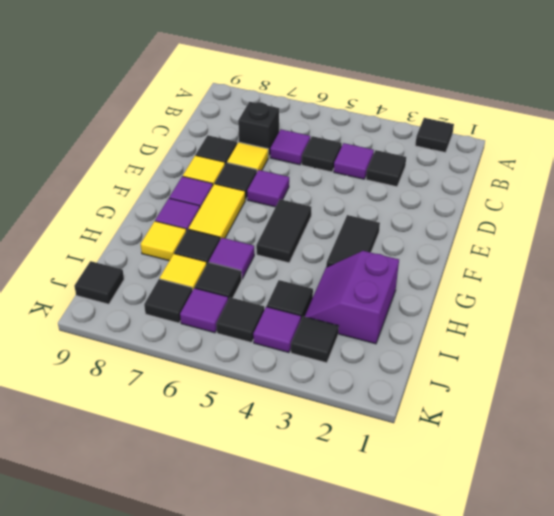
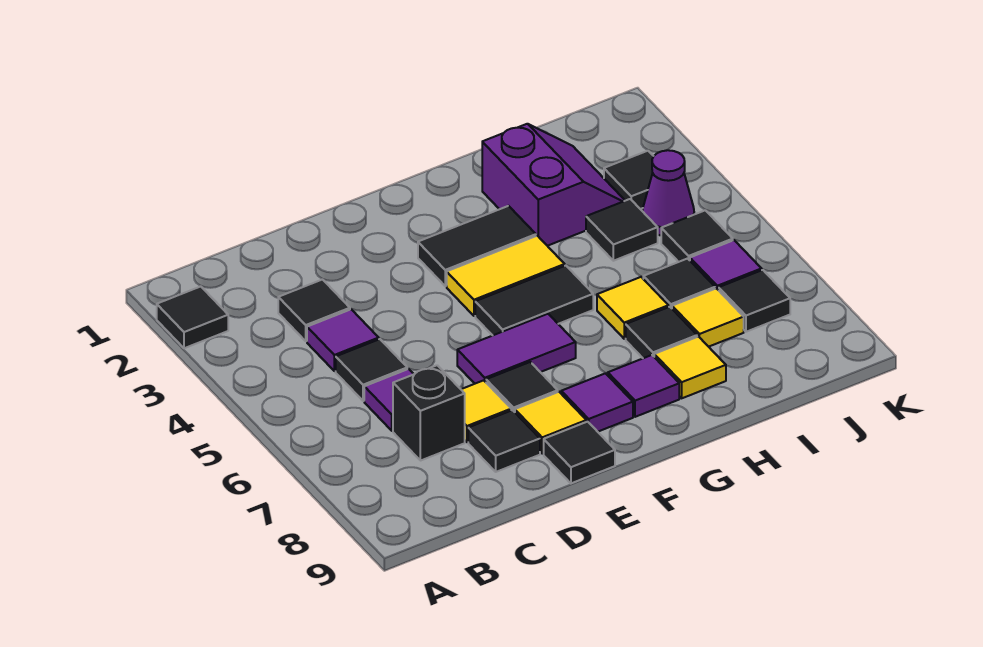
purple tile E6 level 1 -> purple tile E6:F6 level 1
yellow tile F7:G7 level 1 -> yellow tile F4:G4 level 1
purple slope H2:I3 level 1 top 2 -> purple slope H2:I3 level 1 top H
purple tile H6 level 1 -> yellow tile H6 level 1
purple tile J4 level 1 -> purple cone J4 level 1
black tile J9 level 1 -> black tile E9 level 1

